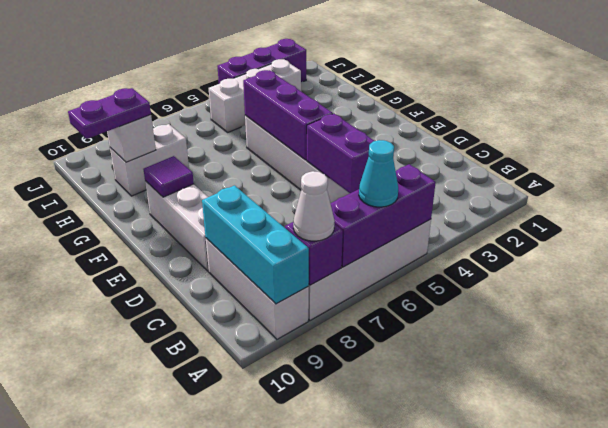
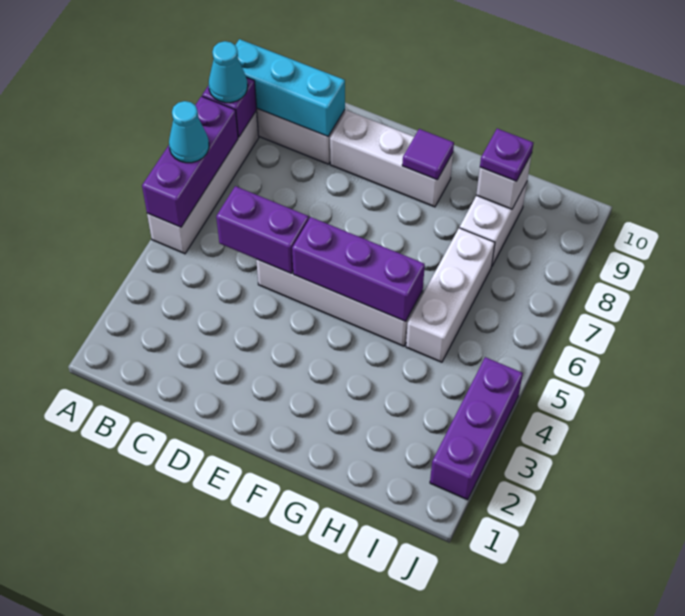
white cone A8 level 3 -> cyan cone A8 level 3
purple plate H9:H10 level 3 -> purple plate H9 level 3
white brick I3:I5 level 1 -> white brick H5:H7 level 1

